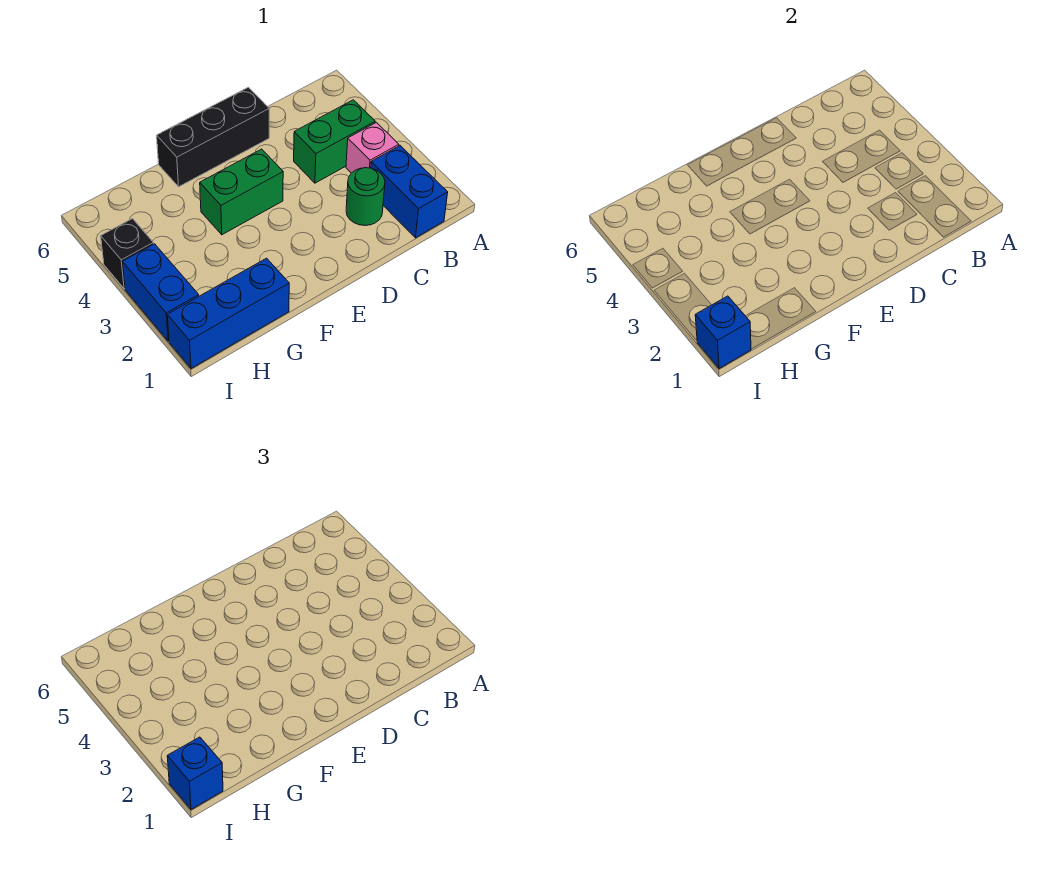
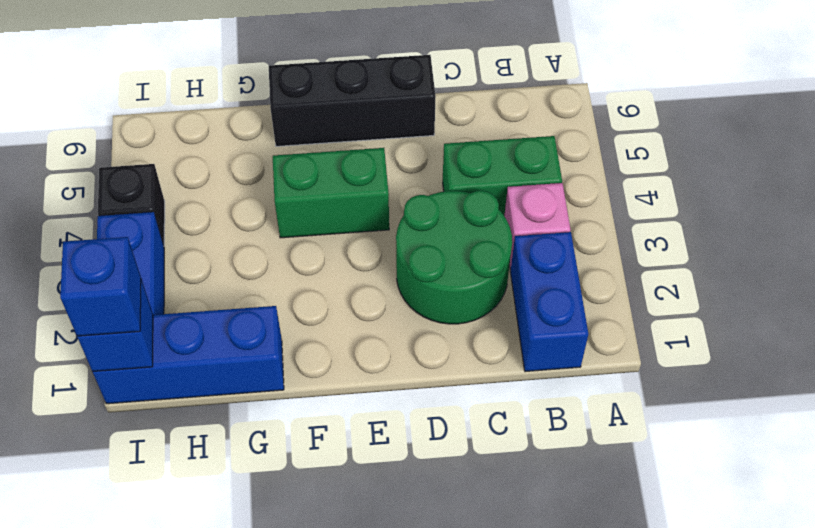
green round brick C2 level 1 -> green round brick C2:D3 level 1

